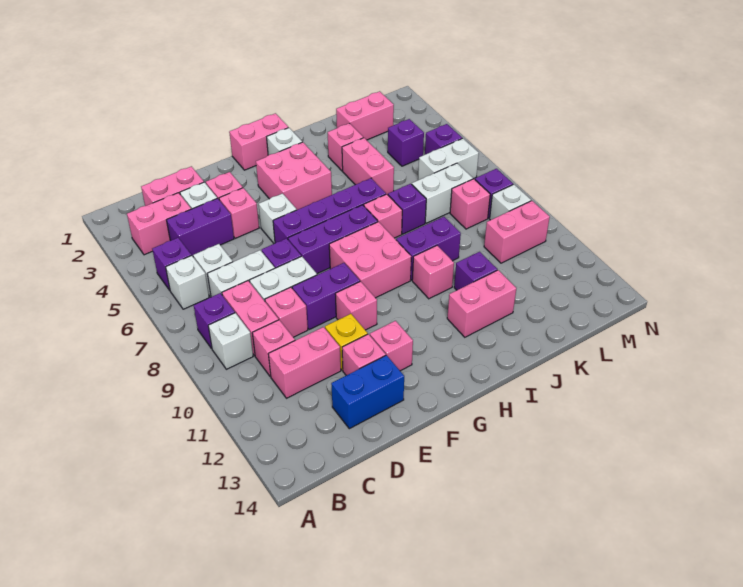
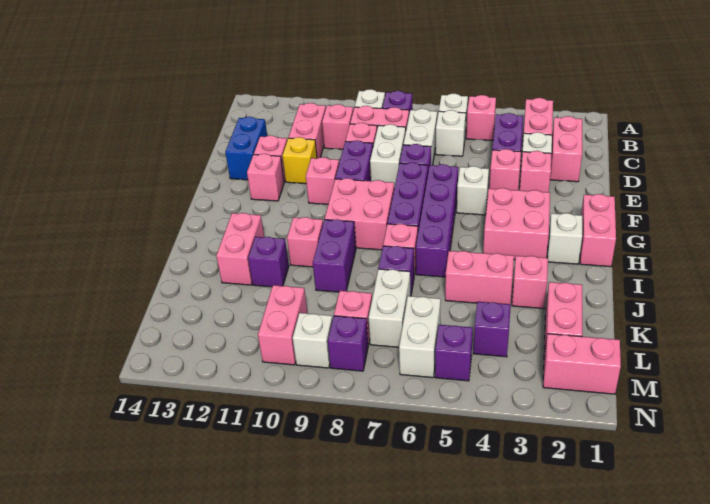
purple brick B5 level 1 -> pink brick B5 level 1
none -> pink brick M1:M2 level 1

